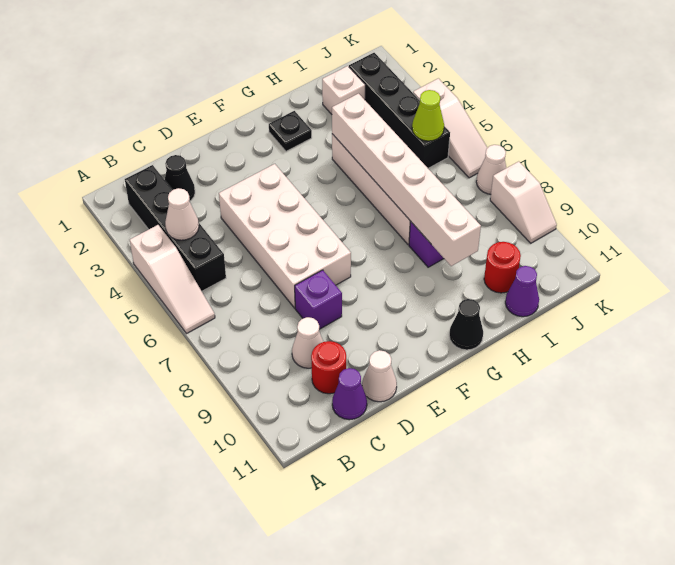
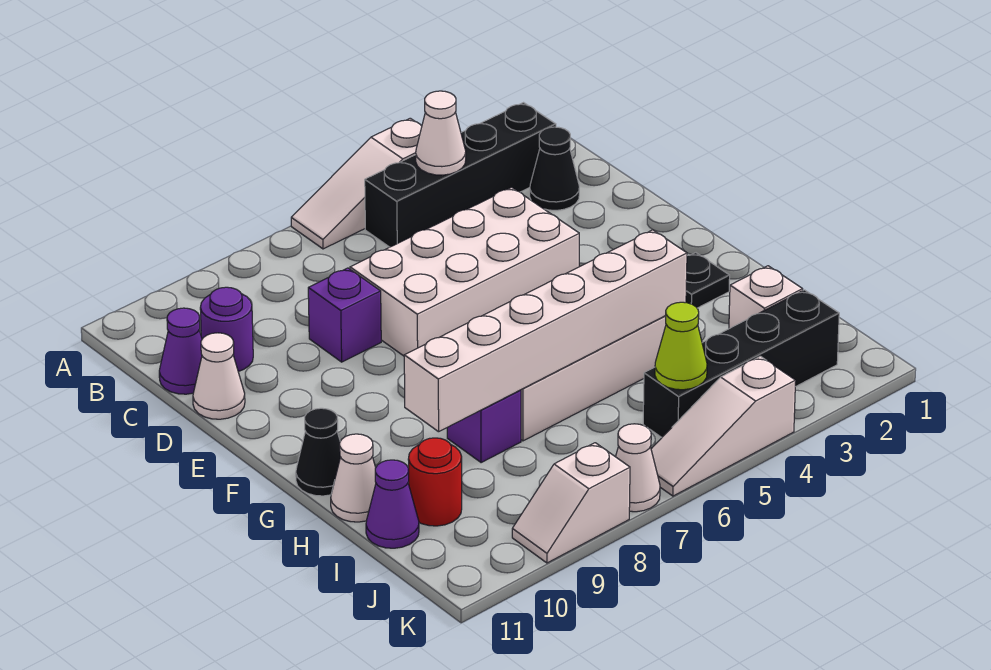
white cone C9 level 1 -> white cone H11 level 1
red round brick C10 level 1 -> purple round brick C10 level 1

